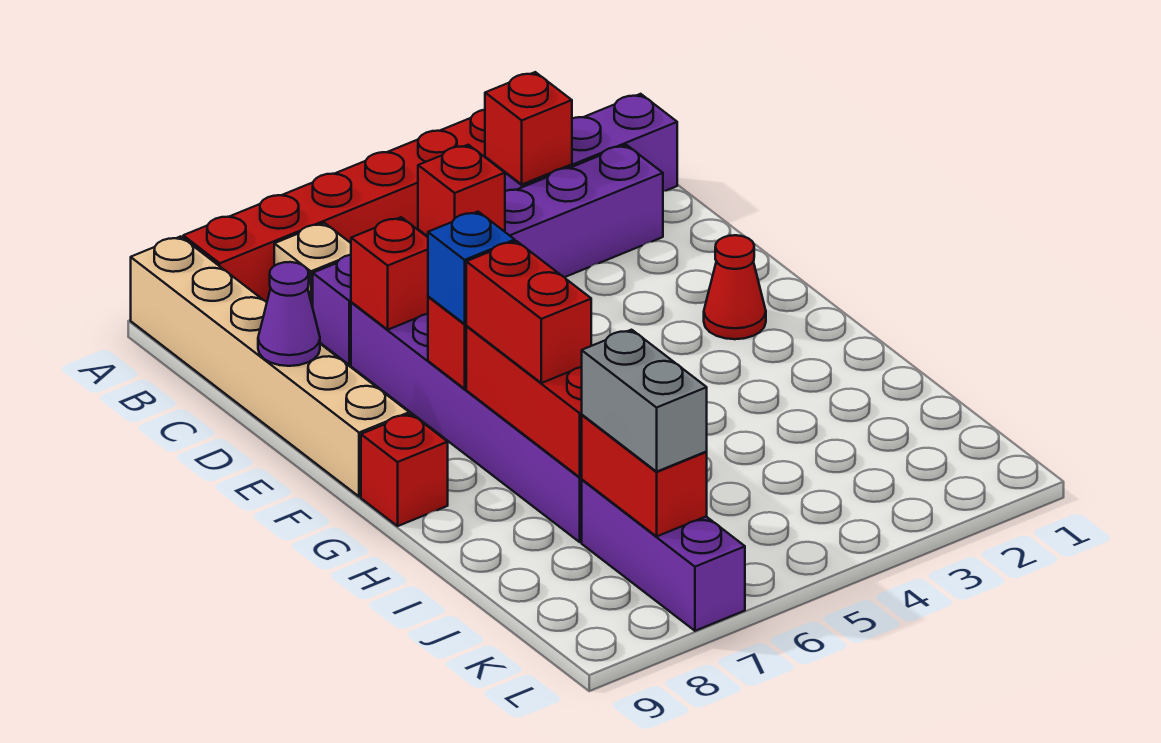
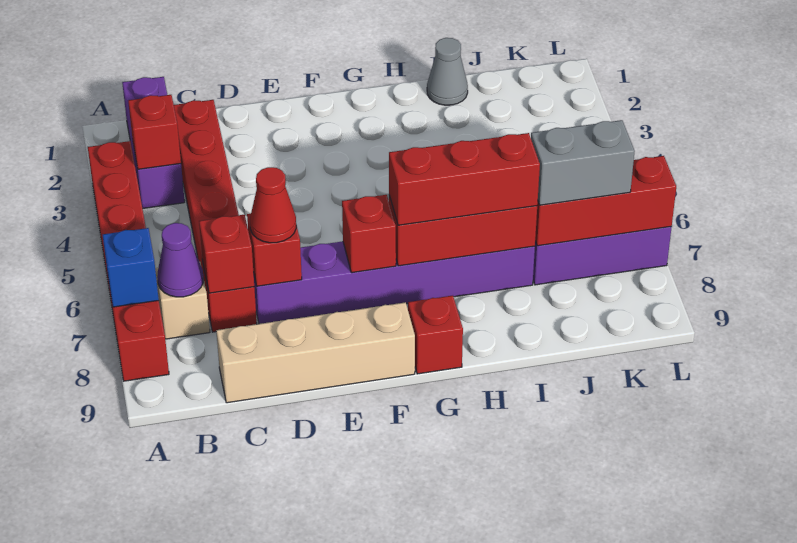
tan brick A9:F9 level 1 -> tan brick C9:F9 level 1
purple brick C2:C7 level 1 -> red brick C2:C7 level 1
red brick C5 level 2 -> red brick C7 level 2
purple cone D9 level 2 -> purple cone B7 level 2
red cone F2 level 1 -> red cone D7 level 3
blue brick F7 level 3 -> blue brick A7 level 2
red brick G7:H7 level 3 -> red brick G7:I7 level 3
none -> grey cone I1 level 1
red brick J7:K7 level 2 -> red brick J7:L7 level 2

